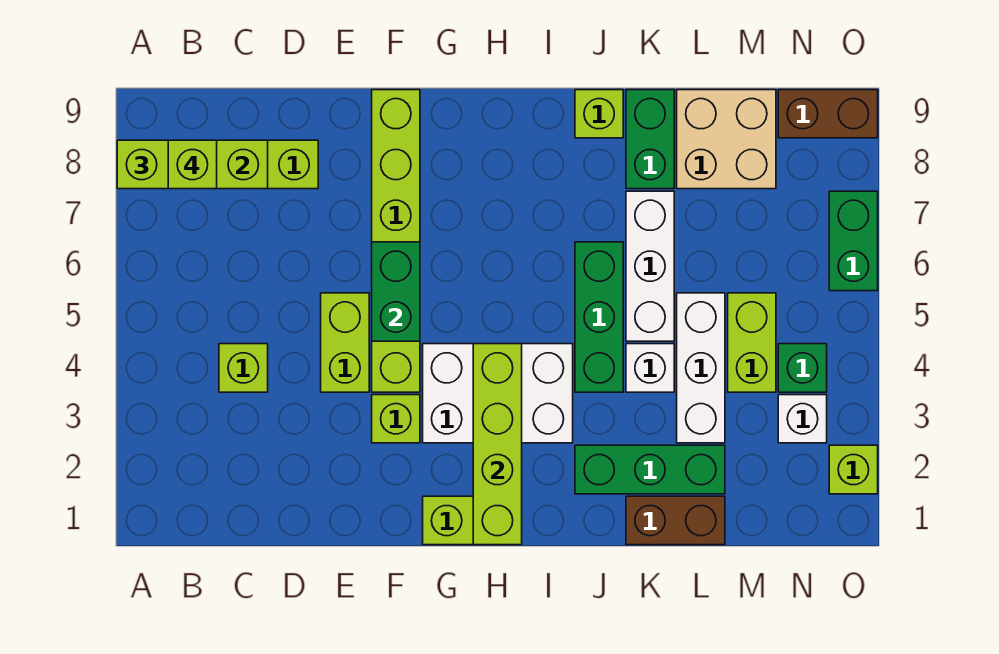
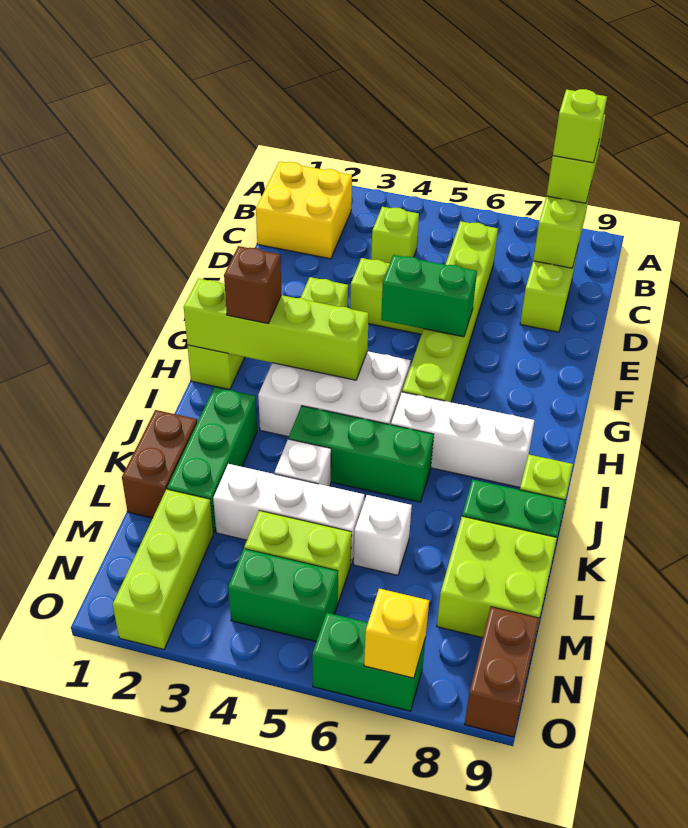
none -> yellow brick B1:C2 level 1
lime brick F4:F9 level 1 -> lime brick C6:H6 level 1
white brick G3:I4 level 1 -> white brick H3:I5 level 1
none -> brown brick H2 level 3
white brick K5:K7 level 1 -> white brick I6:I8 level 1
tan brick L8:M9 level 1 -> lime brick L8:M9 level 1
white brick N3 level 1 -> white brick L6 level 1
green brick N4 level 1 -> green brick N4:N5 level 1
lime brick O2 level 1 -> lime brick M2:O2 level 1
none -> yellow brick O7 level 2

